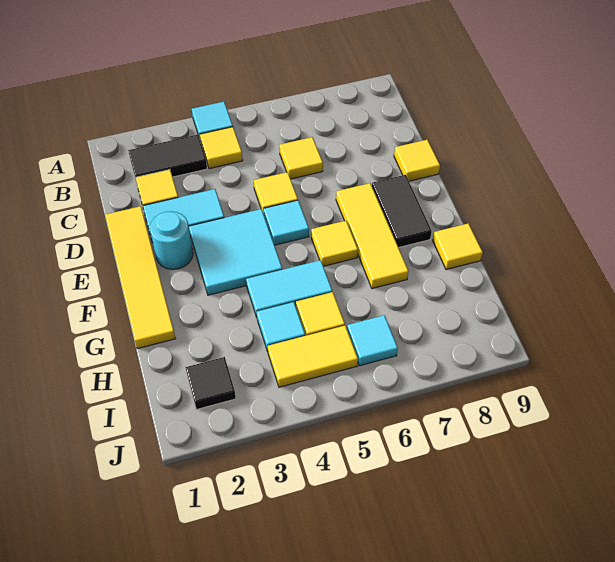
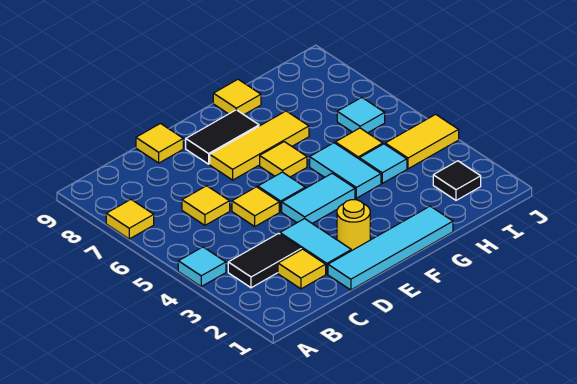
black tile B2:B3 level 1 -> black tile B3:C3 level 1
yellow tile B4 level 1 -> yellow tile A7 level 1
yellow tile D1:G1 level 1 -> cyan tile D1:G1 level 1
cyan round brick E2 level 1 -> yellow round brick E2 level 1
cyan tile E3:F4 level 1 -> cyan tile E4:F4 level 1
yellow tile I4:I5 level 1 -> yellow tile I4:J4 level 1

